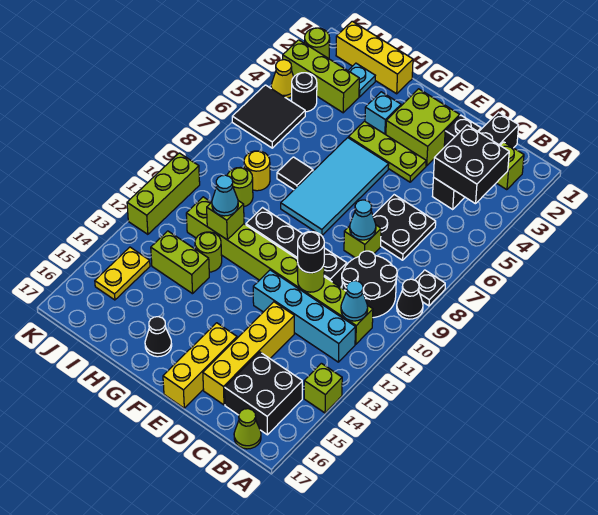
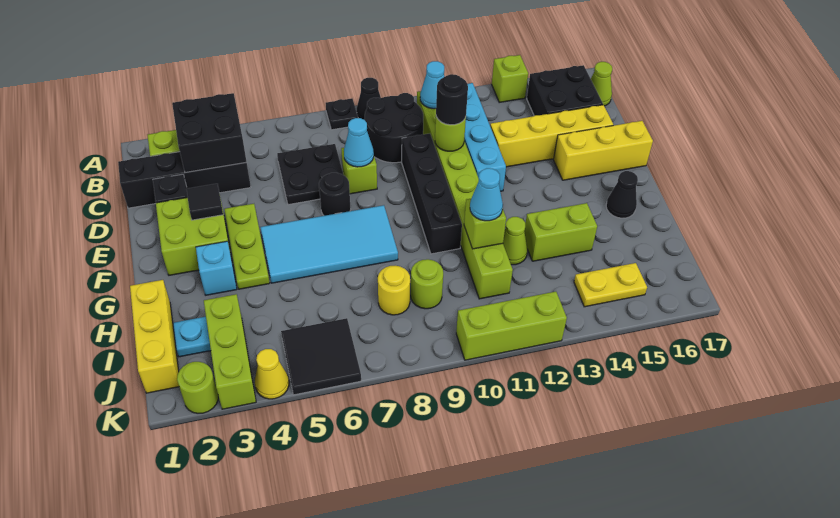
black tile H7 level 1 -> black tile E3 level 2
lime round brick H12 level 1 -> lime cone H12 level 1
lime brick H13:I13 level 1 -> lime brick H13:H14 level 1
black round brick J4 level 1 -> black round brick E7 level 1

